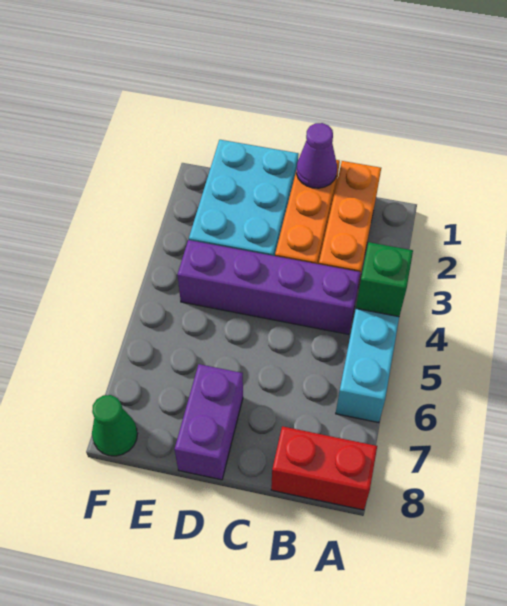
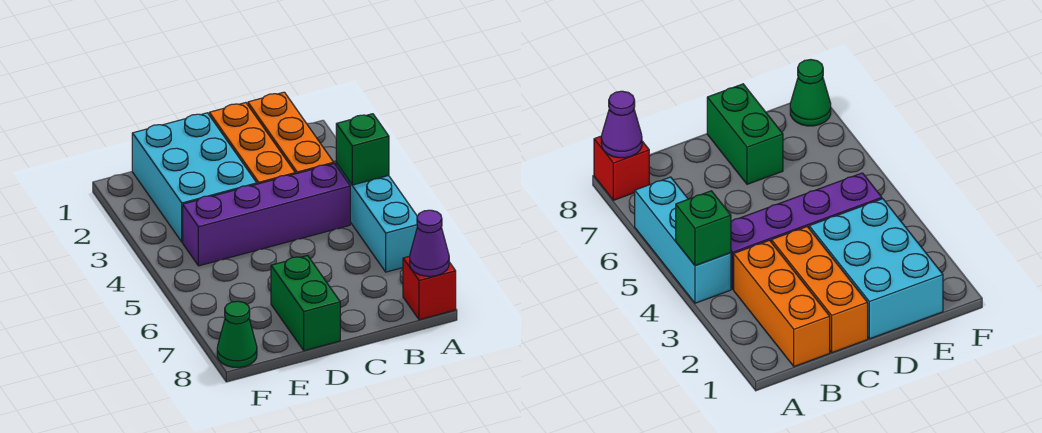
red brick A8:B8 level 1 -> red brick A8 level 1
purple cone C1 level 2 -> purple cone A8 level 2
purple brick D7:D8 level 1 -> green brick D7:D8 level 1

